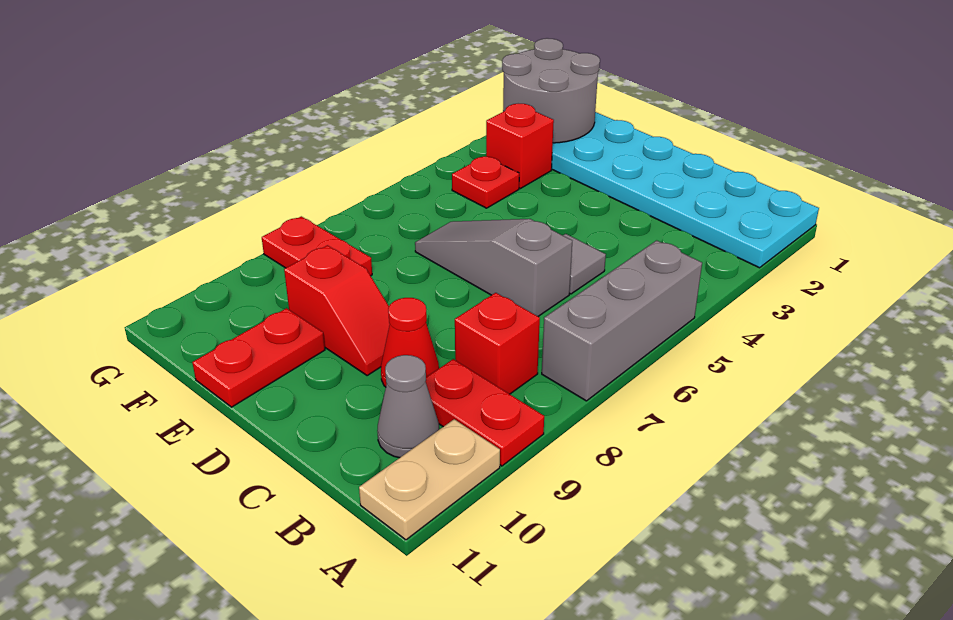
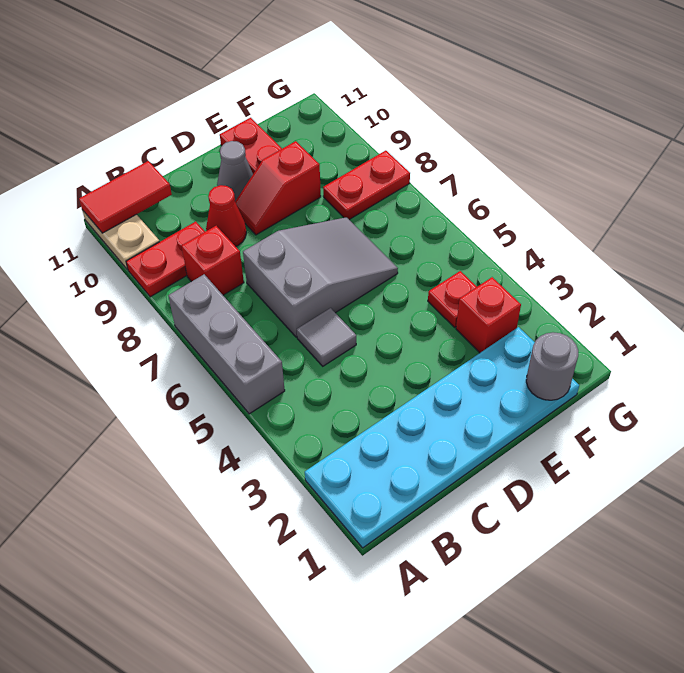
none -> red tile A11:B11 level 2
grey cone B10 level 1 -> grey cone D10 level 1
grey slope C6:E6 level 1 top C -> grey slope C6:E7 level 1 top C
grey round brick F1:G2 level 2 -> grey round brick F1 level 2

